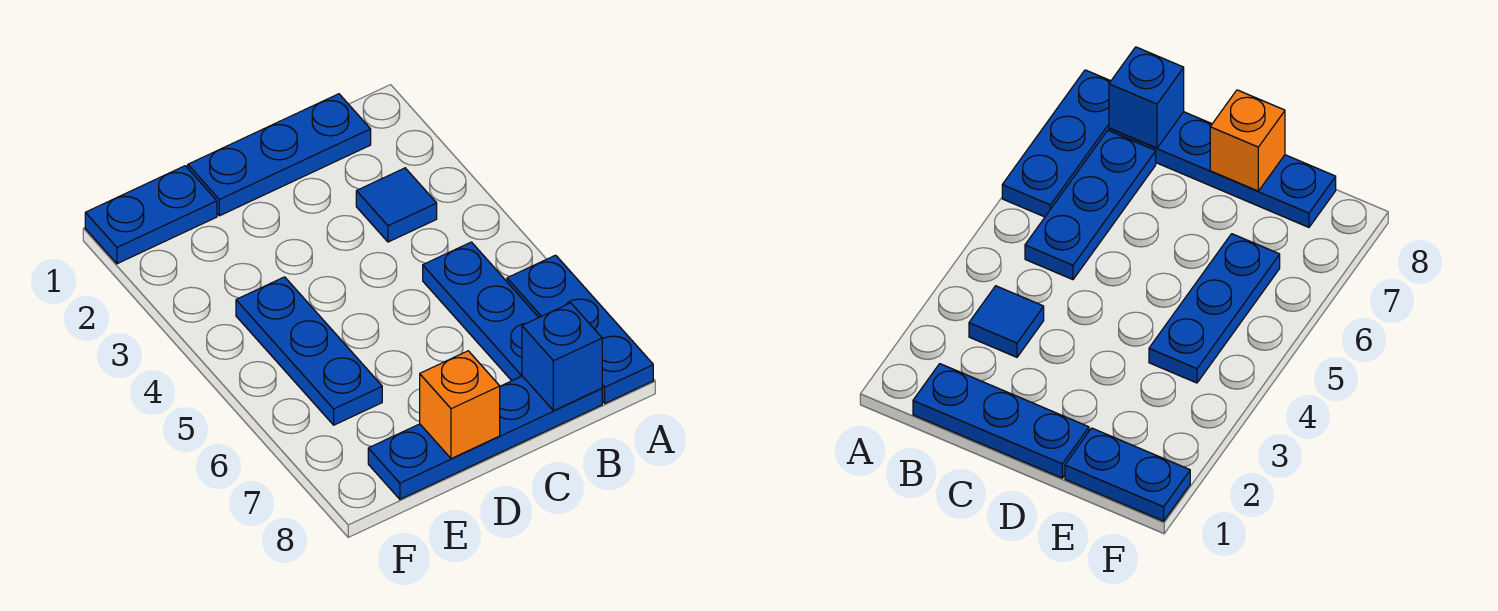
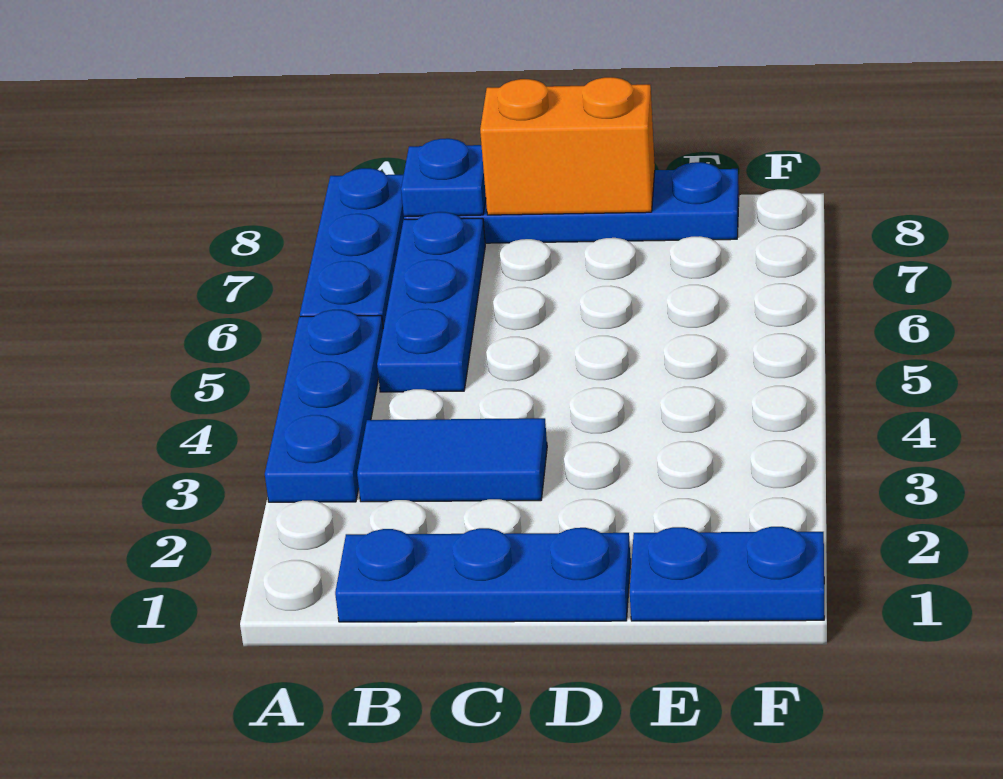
blue tile B3 level 1 -> blue tile B3:C3 level 1
blue brick B8 level 2 -> blue plate B8 level 2
orange brick D8 level 2 -> orange brick C8:D8 level 2
blue plate E4:E6 level 1 -> blue plate A3:A5 level 1

